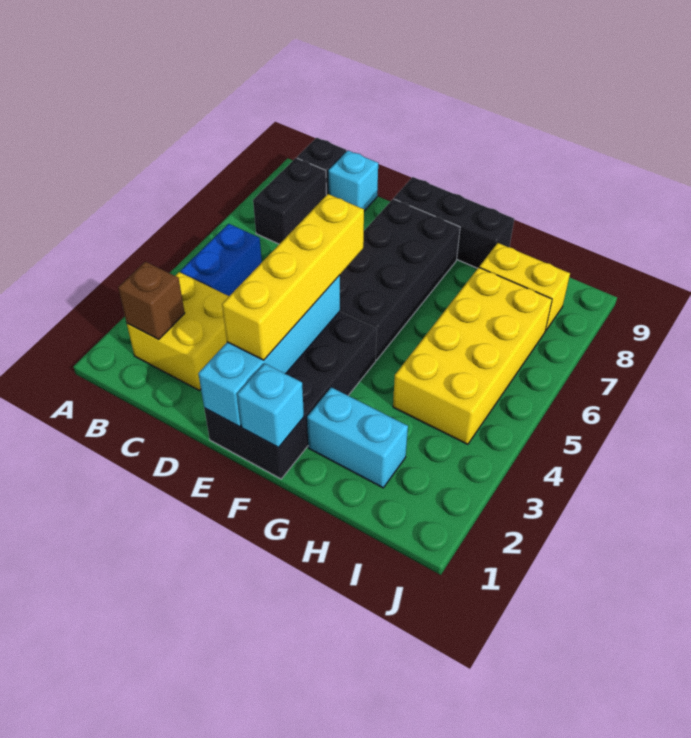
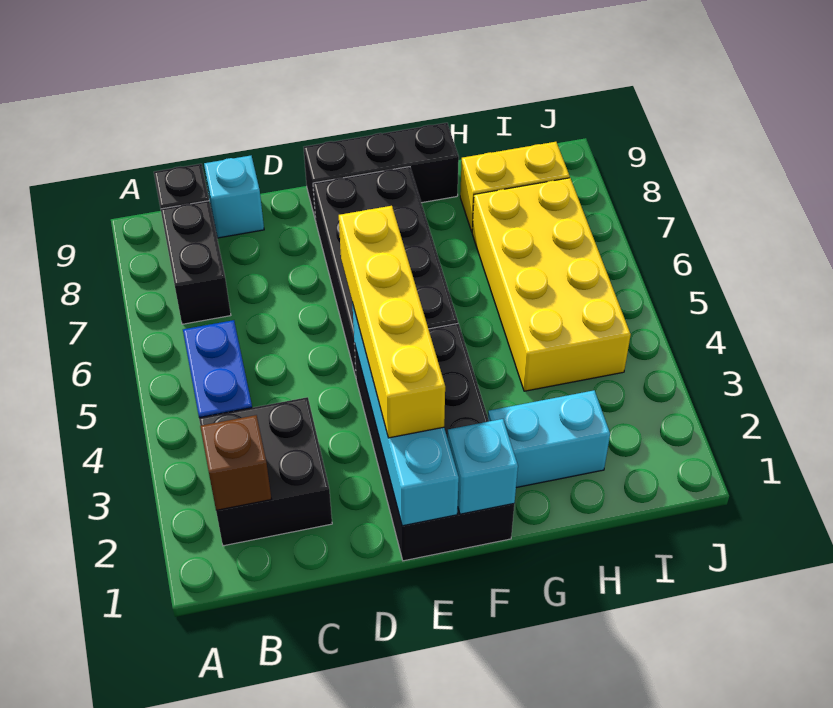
yellow brick B2:C3 level 1 -> black brick B2:C3 level 1

